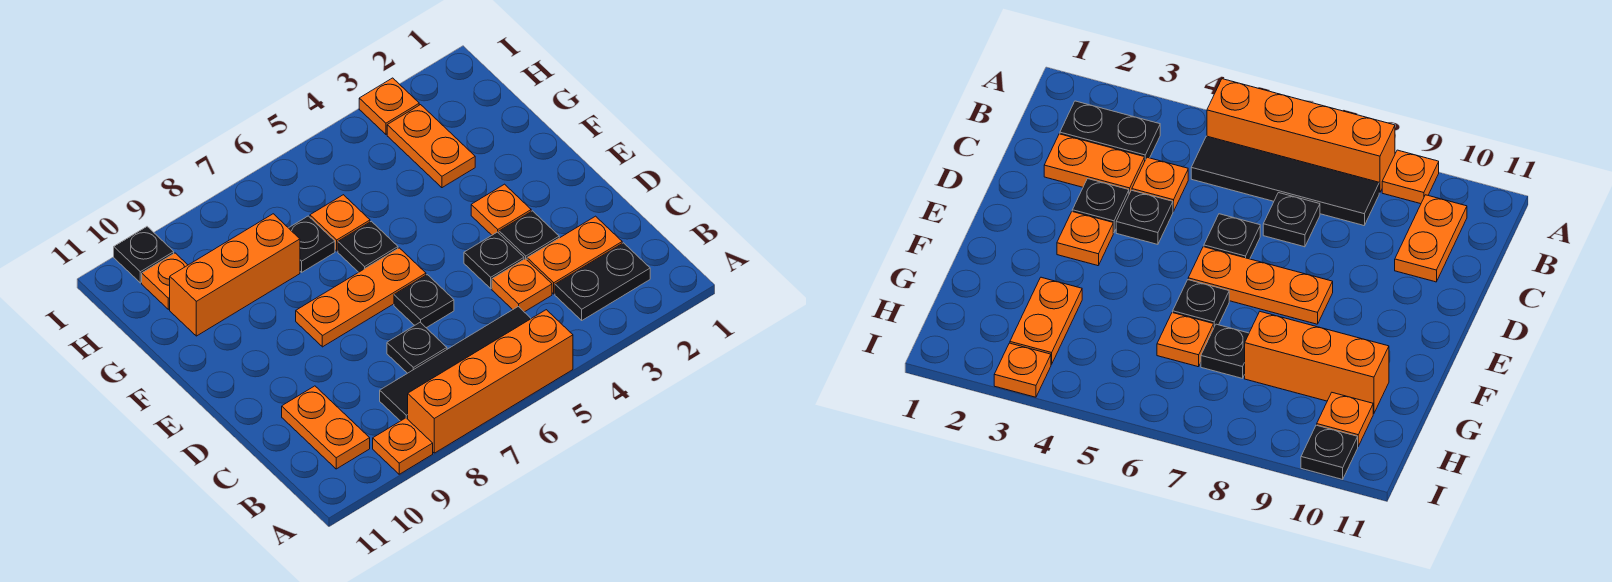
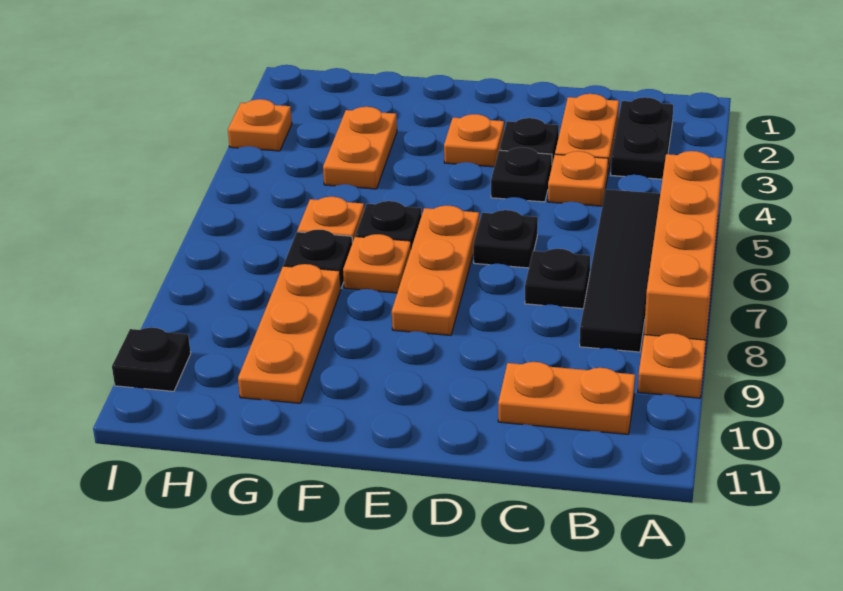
orange plate G3:H3 level 1 -> orange plate G3:G4 level 1
orange brick G8:G10 level 1 -> orange plate G8:G10 level 1
orange plate H10 level 1 -> orange plate F7 level 1

